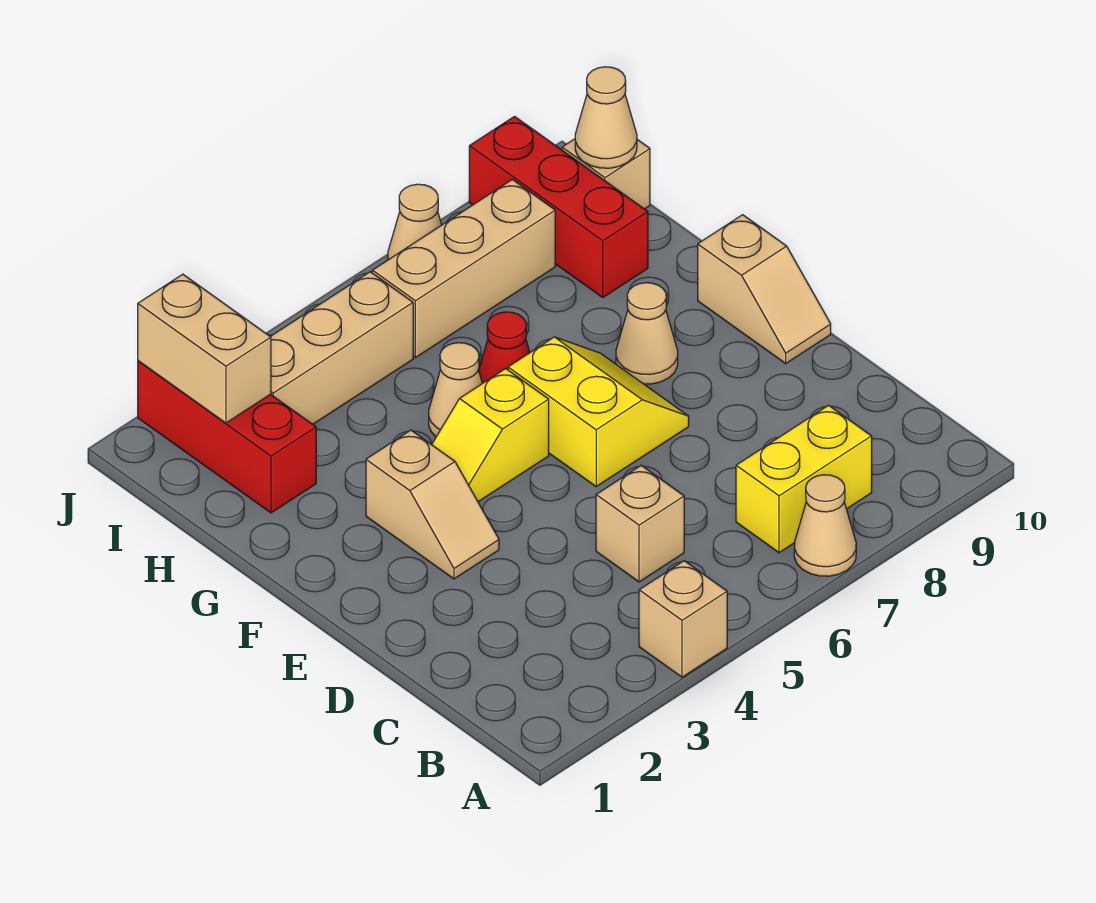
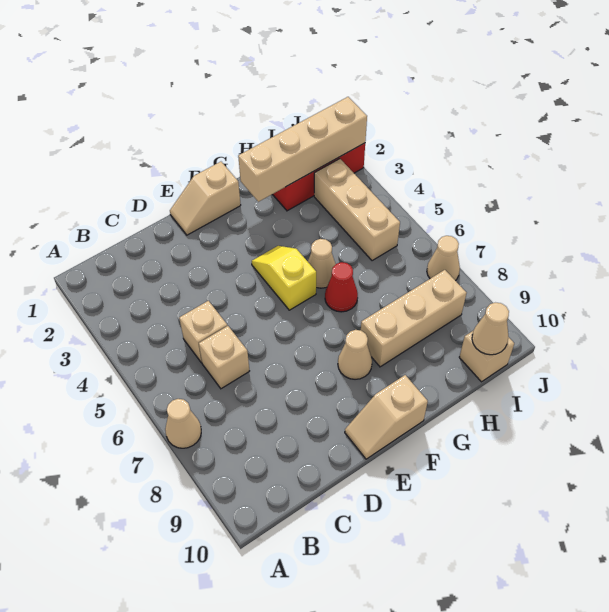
tan brick A4 level 1 -> tan brick C6 level 1
yellow brick B7:B8 level 1 -> none
tan slope E3:F3 level 1 top F -> tan slope E1:F1 level 1 top F
yellow slope E6:F7 level 1 top 6 -> none
red brick H9:J9 level 1 -> none
tan brick I2:J2 level 2 -> tan brick G2:J2 level 2
tan brick I6:I8 level 1 -> tan brick G8:I8 level 1

